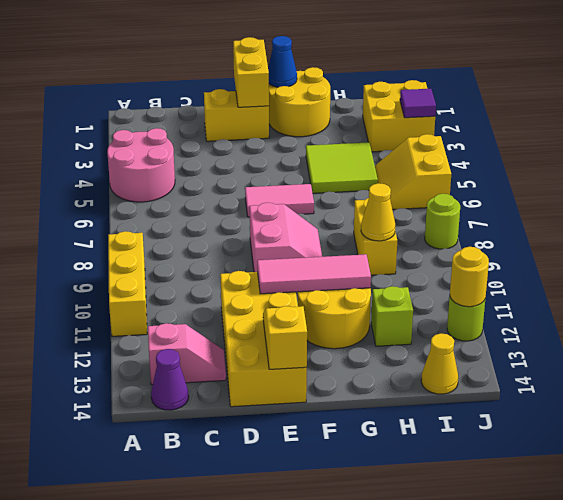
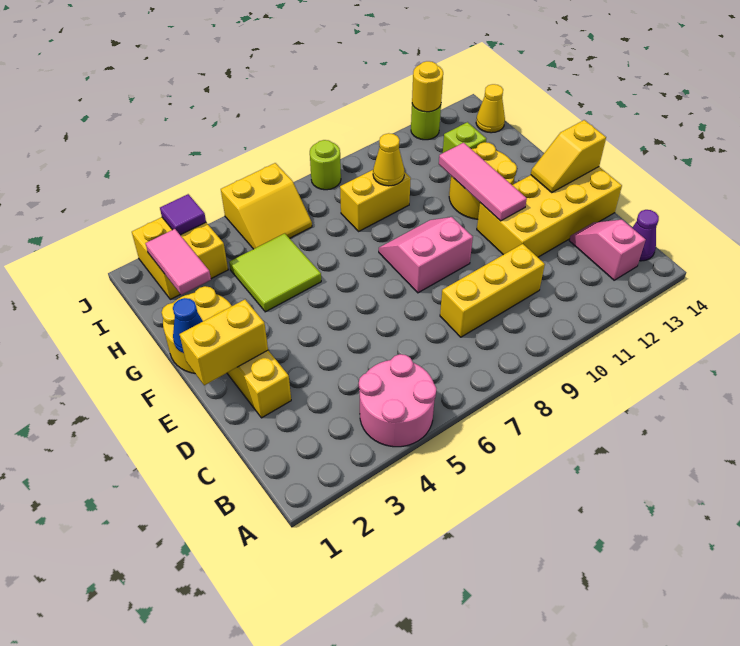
yellow brick A9:A11 level 1 -> yellow brick C8:C10 level 1
pink tile E6:F6 level 1 -> pink tile H2:I2 level 2

